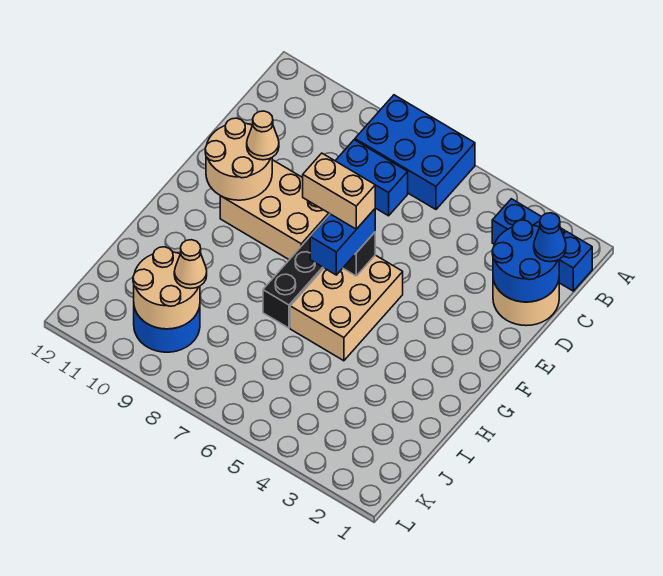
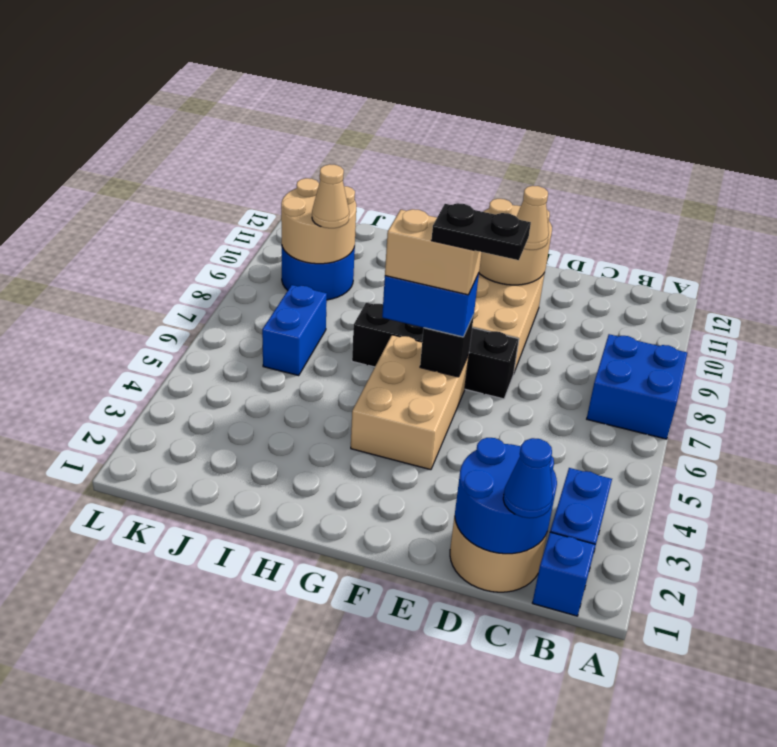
blue brick A6:B8 level 1 -> blue brick A7:B8 level 1
blue brick C7:C8 level 1 -> blue brick J6:J7 level 1
none -> black plate E6:F6 level 5
tan brick F5:H6 level 1 -> tan brick F4:G6 level 1
tan brick F6:F7 level 4 -> tan brick F6:G6 level 4

